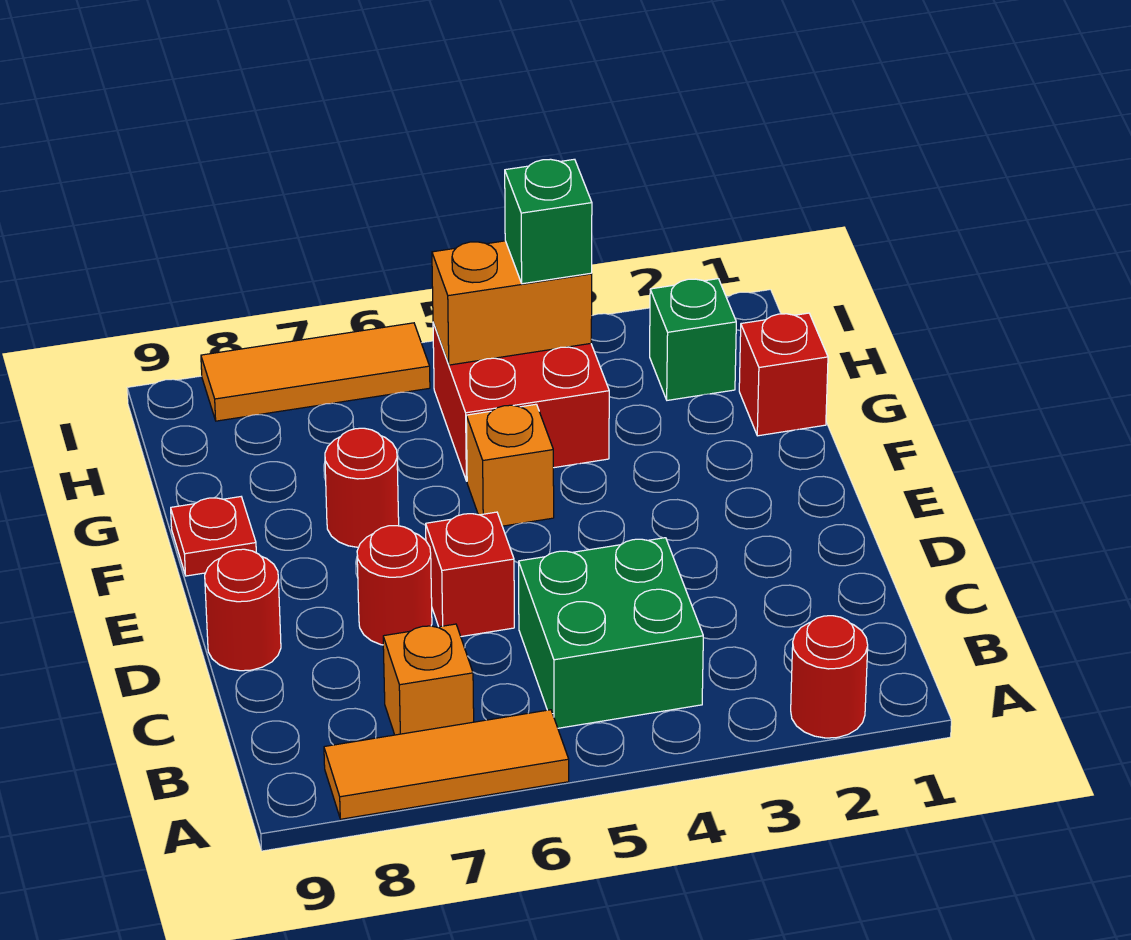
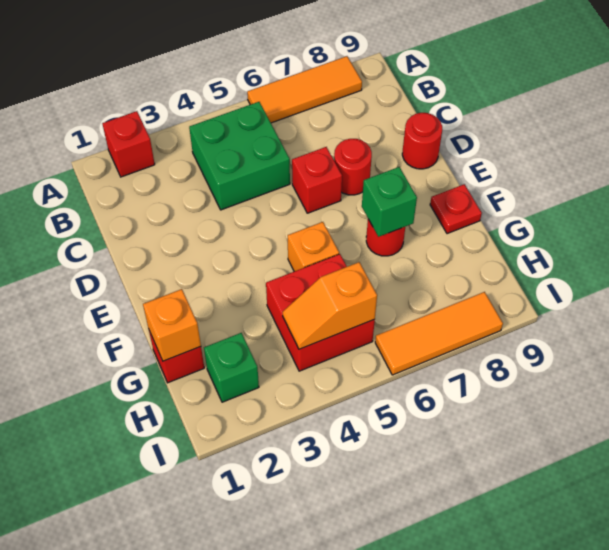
red round brick A2 level 1 -> red brick A2 level 1
orange brick B7 level 1 -> orange brick G1 level 2
orange brick H4:H5 level 2 -> orange slope H4:H5 level 2 top 5
green brick H4 level 3 -> green brick F7 level 2

